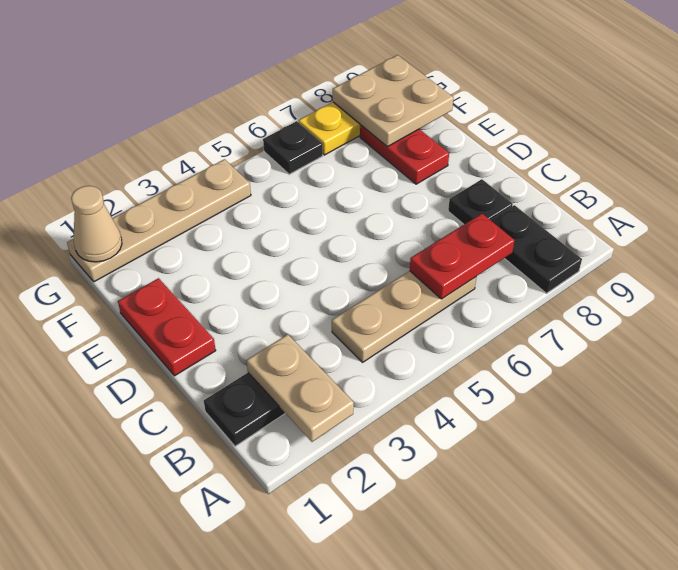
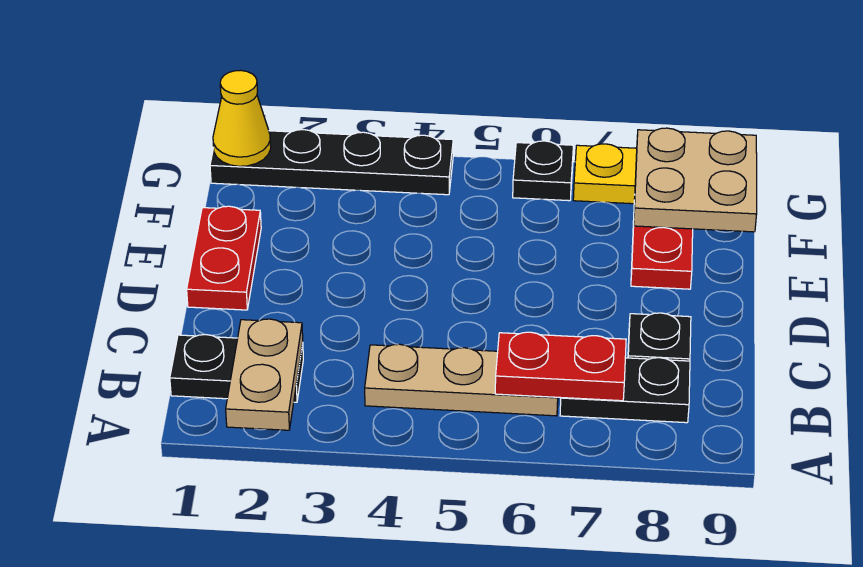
black plate A8:B8 level 1 -> black plate B7:B8 level 1
tan plate G1:G4 level 1 -> black plate G1:G4 level 1
tan cone G1 level 2 -> yellow cone G1 level 2

